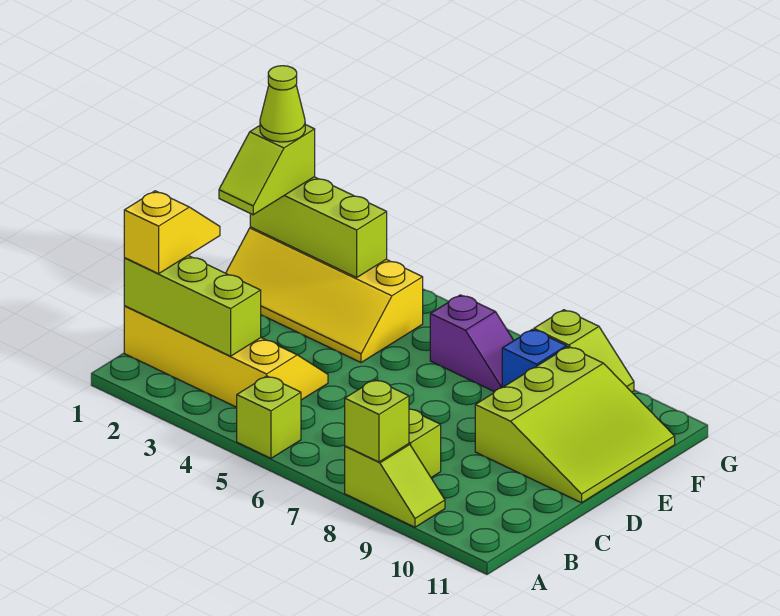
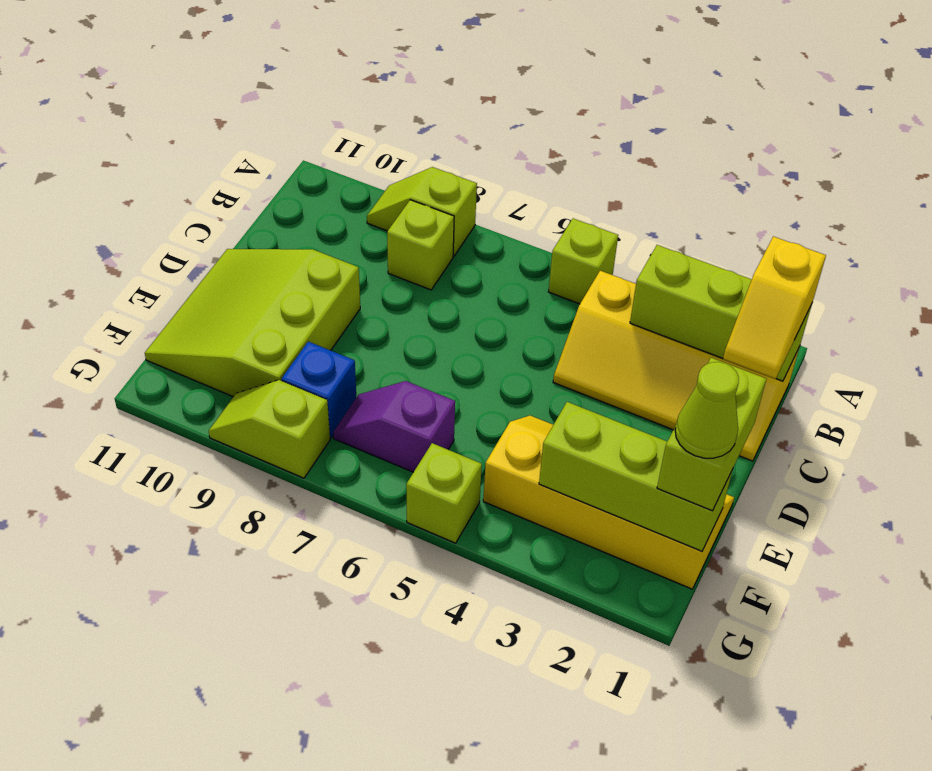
lime brick A8 level 2 -> lime brick G5 level 1
lime slope E1:F1 level 3 top F -> lime brick E1:F1 level 3

